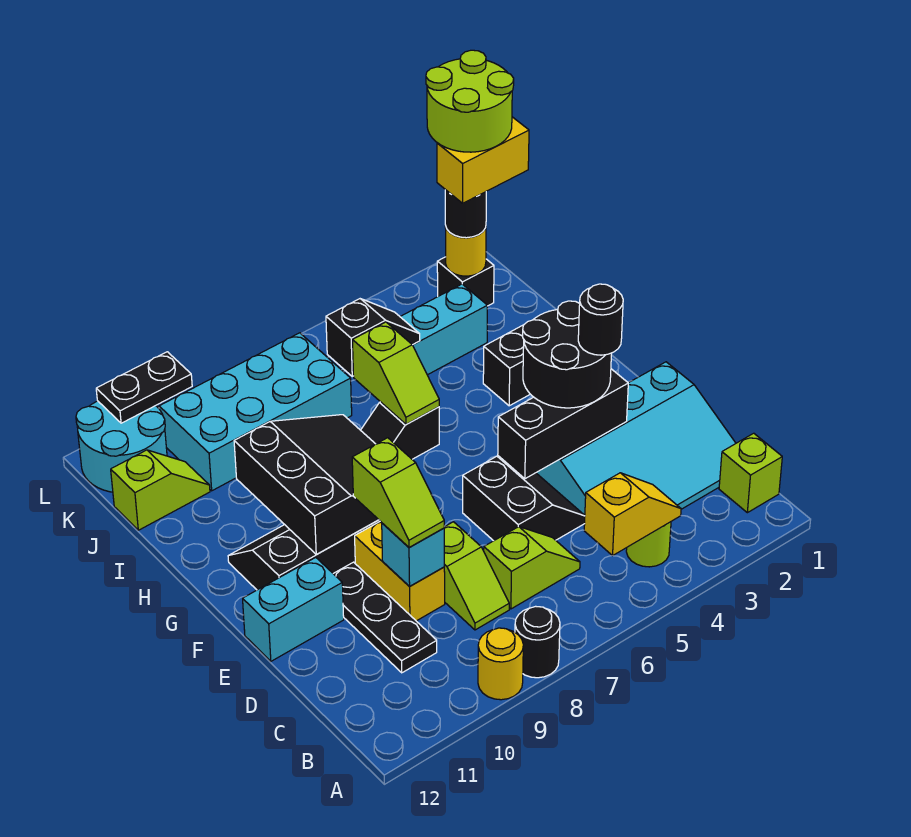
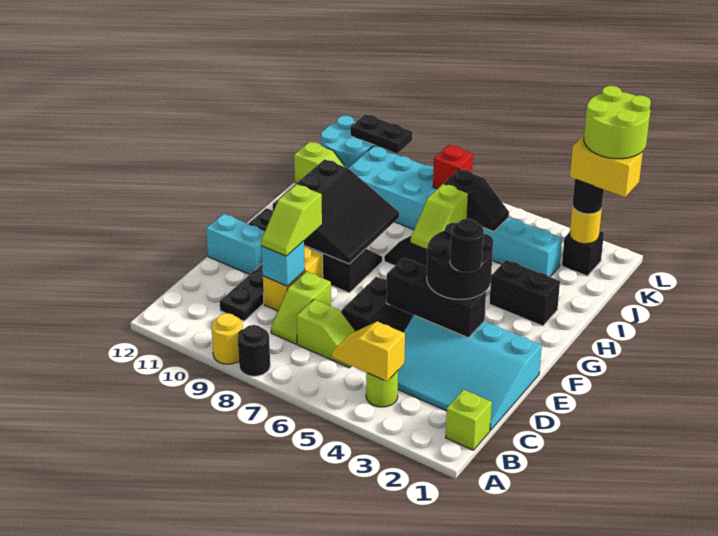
yellow slope B4:B5 level 2 top 5 -> yellow slope B4:B5 level 2 top 4
none -> red brick K7 level 2

